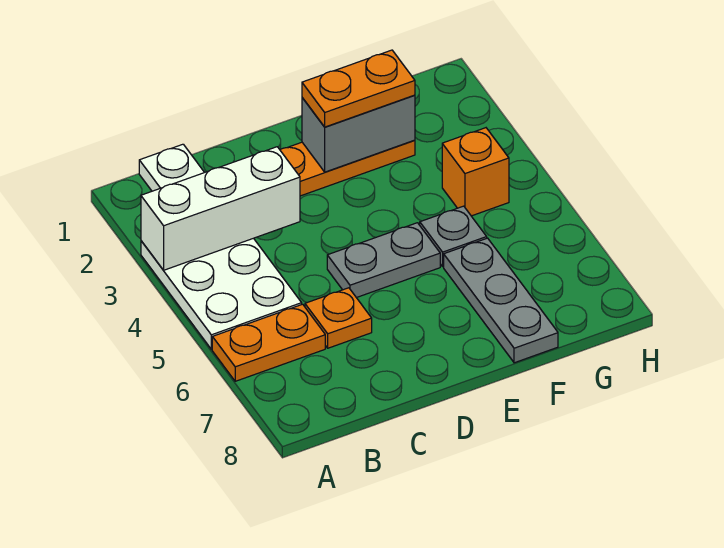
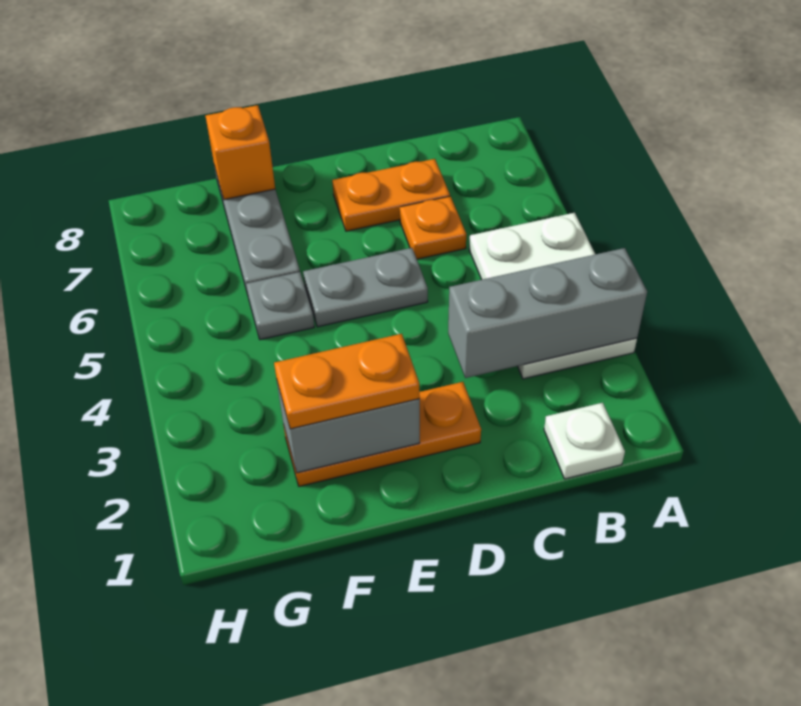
white brick A3:C3 level 2 -> grey brick A3:C3 level 2
orange plate A6:B6 level 1 -> orange plate C7:D7 level 1
orange brick G4 level 1 -> orange brick F8 level 2

